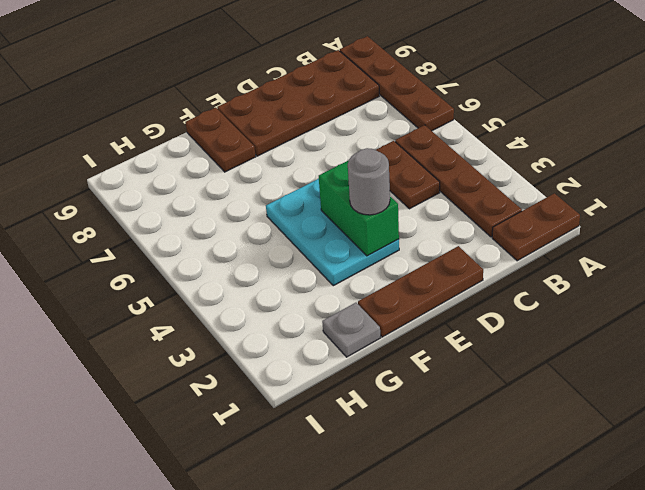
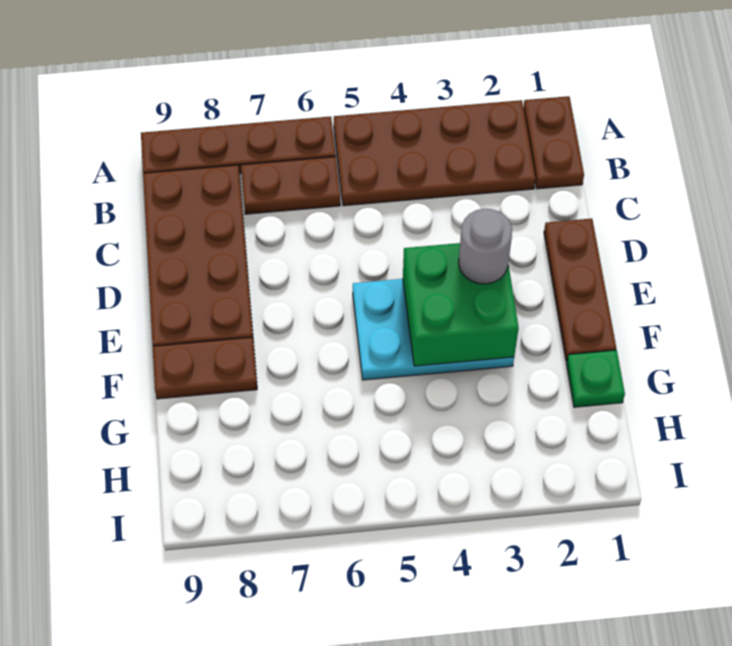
brown plate B2:B5 level 1 -> brown plate A2:B5 level 1
brown plate C4:C5 level 1 -> brown plate B6:B7 level 1
green brick E3:E4 level 2 -> green brick E3:F4 level 2
grey plate G1 level 1 -> green plate G1 level 1

